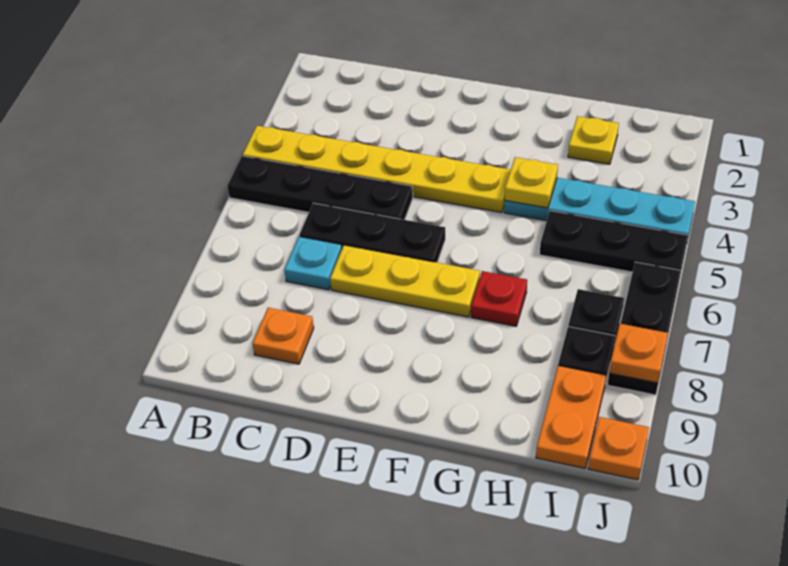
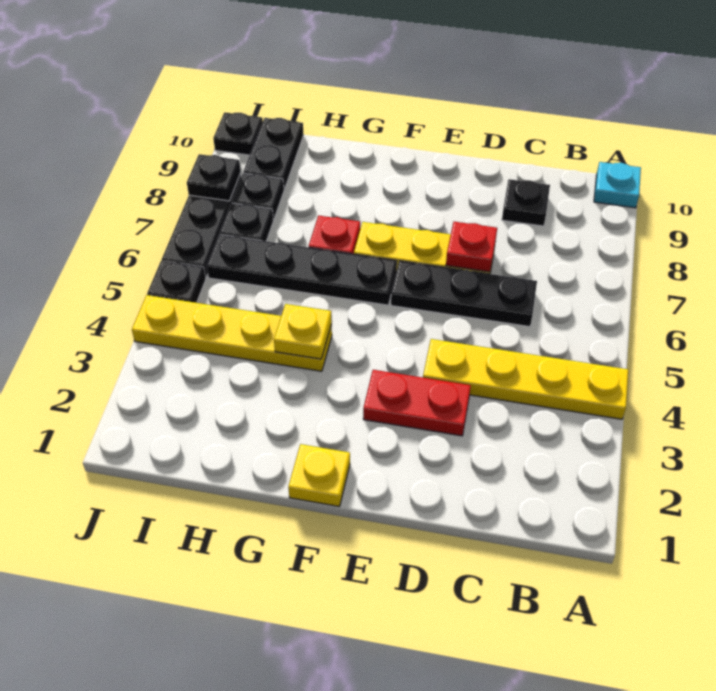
yellow plate A4:F4 level 1 -> yellow plate A4:D4 level 1
black plate A5:D5 level 1 -> black plate F6:I6 level 1
cyan plate C7 level 1 -> cyan plate A10 level 1
orange plate C9 level 1 -> black plate C9 level 1
none -> red plate D3:E3 level 1
none -> red plate D7 level 2
cyan plate G4:J4 level 1 -> yellow plate G4:J4 level 1
yellow plate H2 level 1 -> yellow plate F1 level 1
black plate H5:J5 level 1 -> black plate J5 level 1
orange plate I9:I10 level 1 -> black plate I9:I10 level 1
orange plate J8 level 2 -> black plate J8 level 2
orange plate J10 level 1 -> black plate J10 level 1

